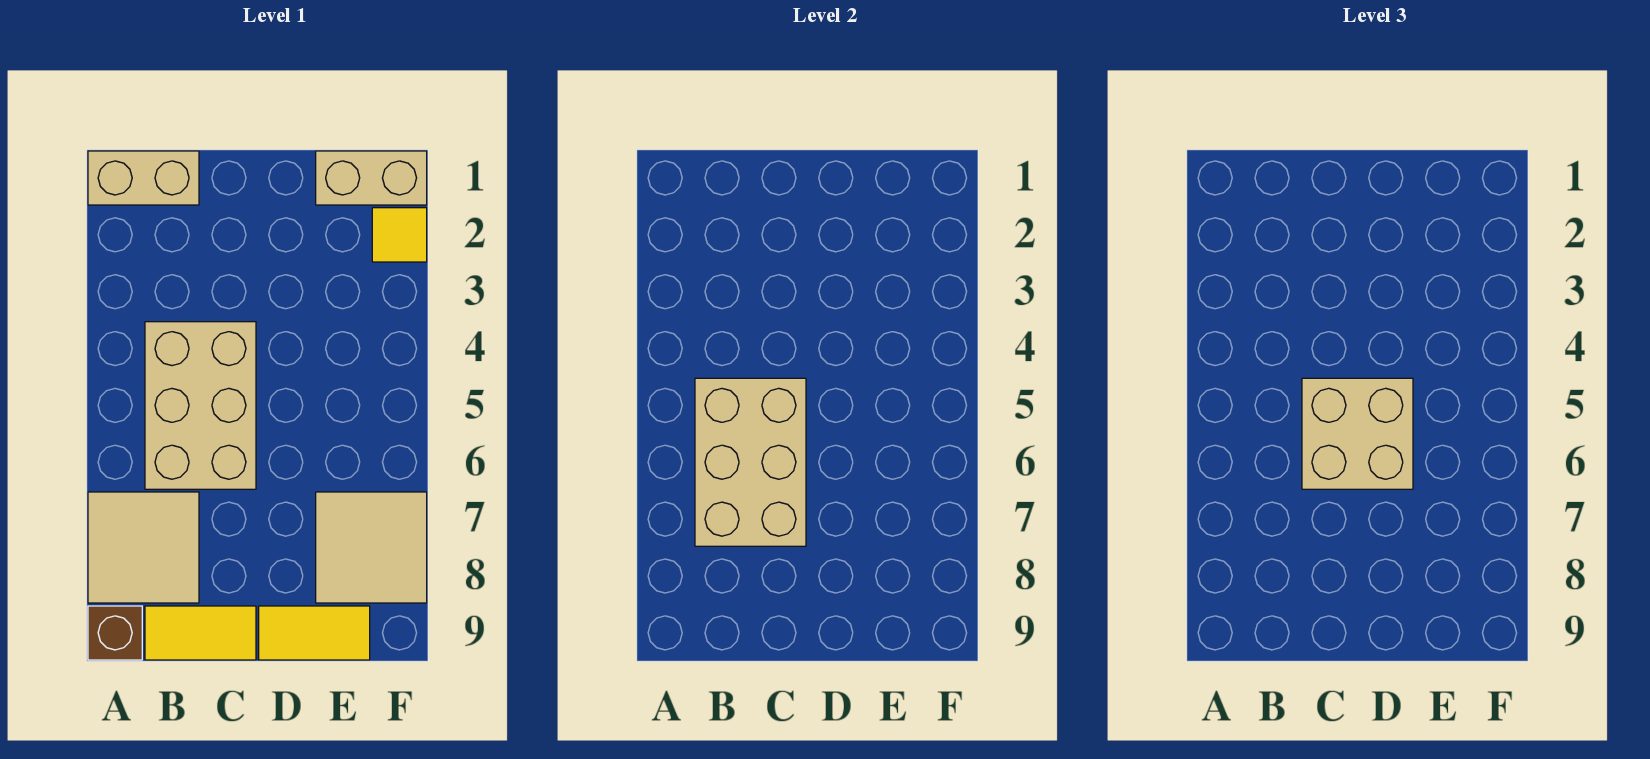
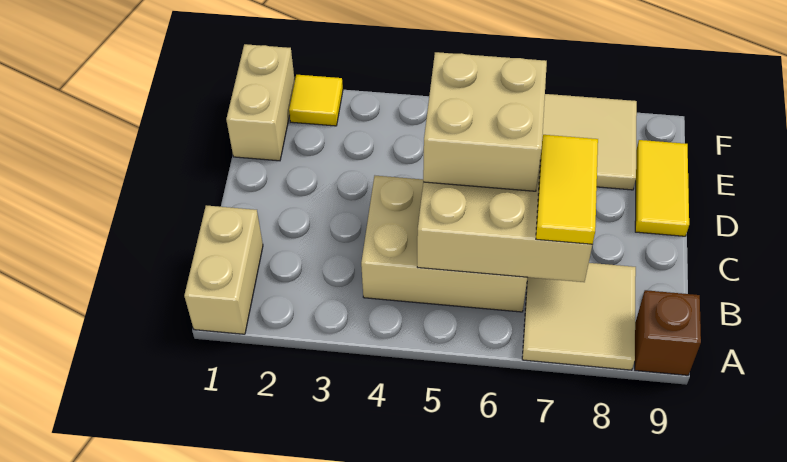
yellow tile B9:C9 level 1 -> yellow tile B7:C7 level 3

